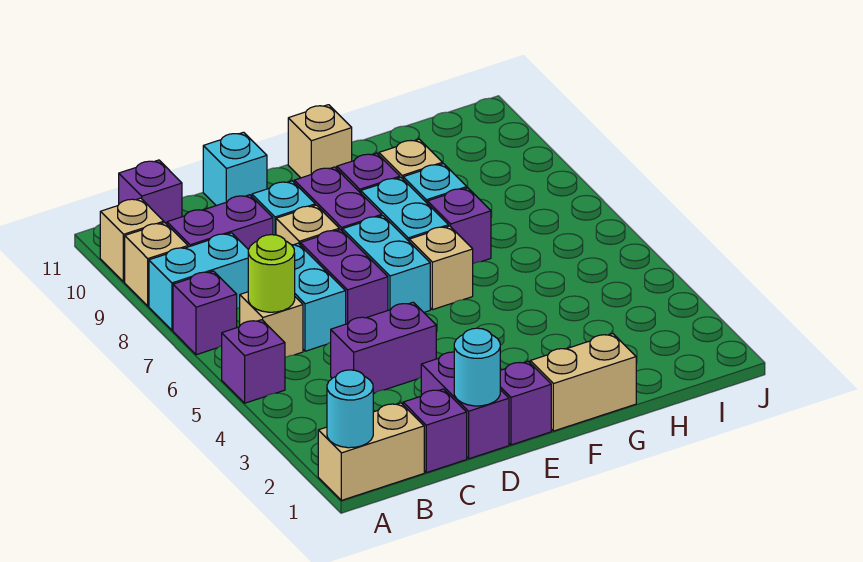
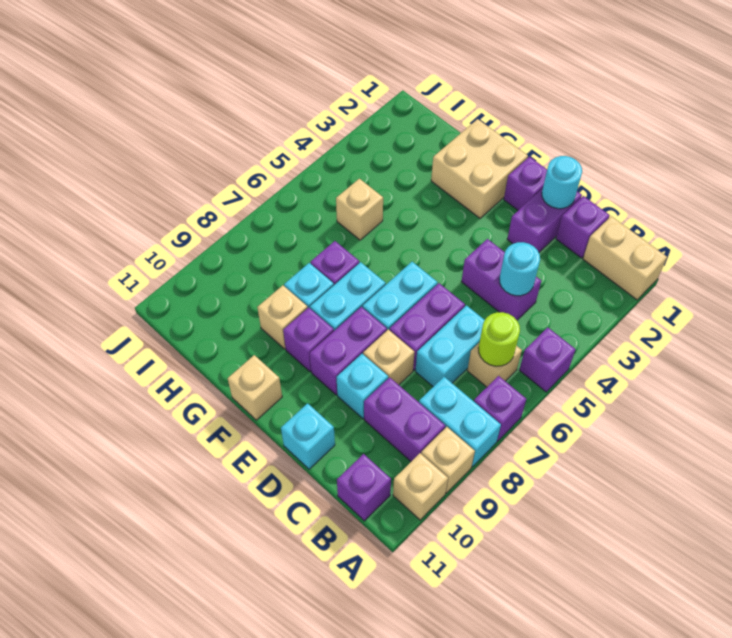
cyan round brick A1 level 2 -> cyan round brick C4 level 2
tan brick F1:G1 level 1 -> tan brick F1:G2 level 1
tan brick F6 level 1 -> tan brick H5 level 1

